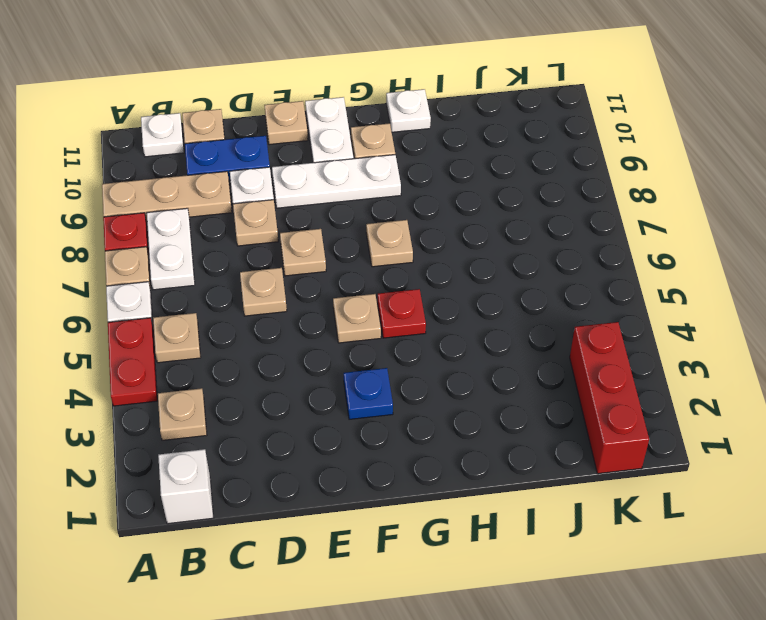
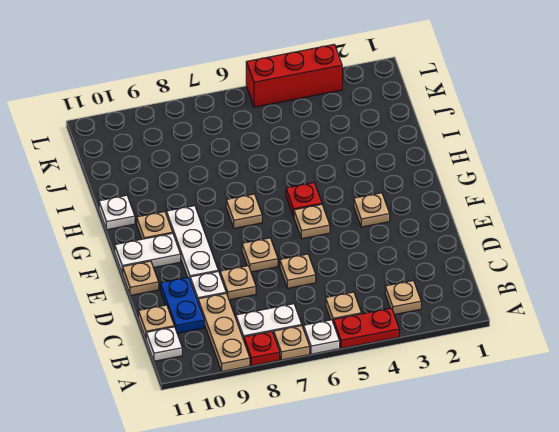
white brick B1 level 1 -> none
blue plate F3 level 1 -> tan plate F3 level 1
red brick K1:K3 level 1 -> red brick L3:L5 level 1

